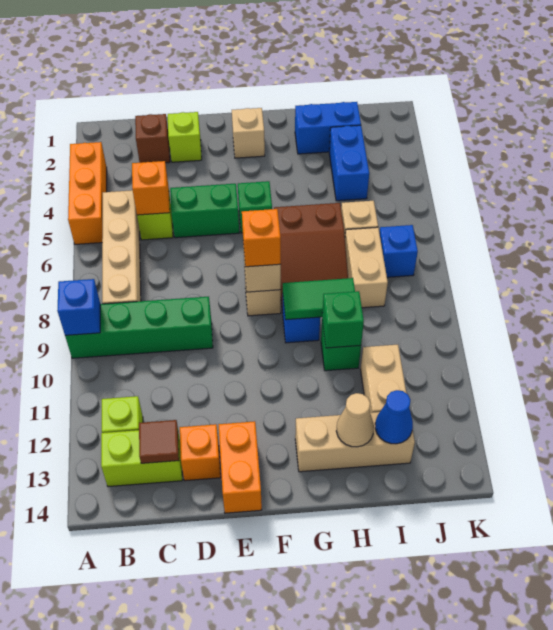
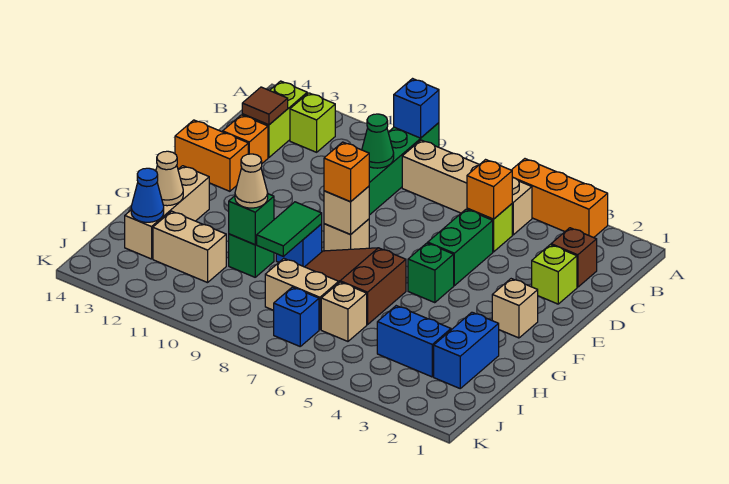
none -> green cone C9 level 2
none -> tan cone H10 level 3

